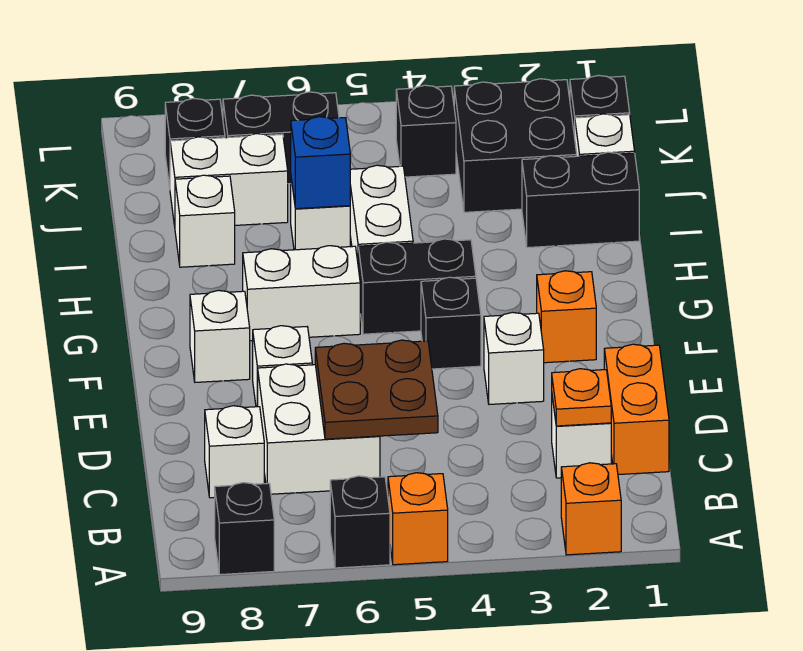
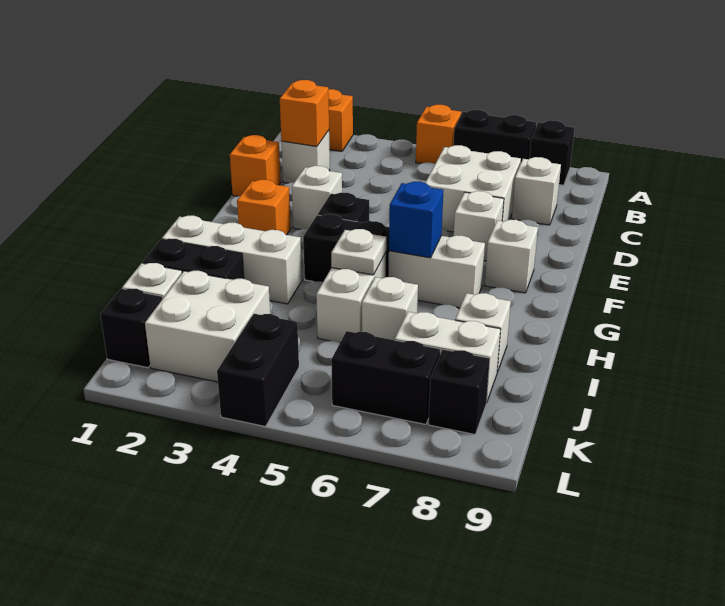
black brick A6 level 1 -> black brick A6:A7 level 1
orange brick C1:D1 level 1 -> orange brick D1 level 1
orange plate C2 level 2 -> orange brick C2 level 2
brown plate C5:D6 level 2 -> none
none -> white brick H1:H3 level 1
none -> white plate H5 level 2
blue brick I6 level 2 -> blue brick G6 level 2
black brick J2:K3 level 1 -> white brick J2:K3 level 1
black brick K4 level 1 -> black brick K4:L4 level 1

